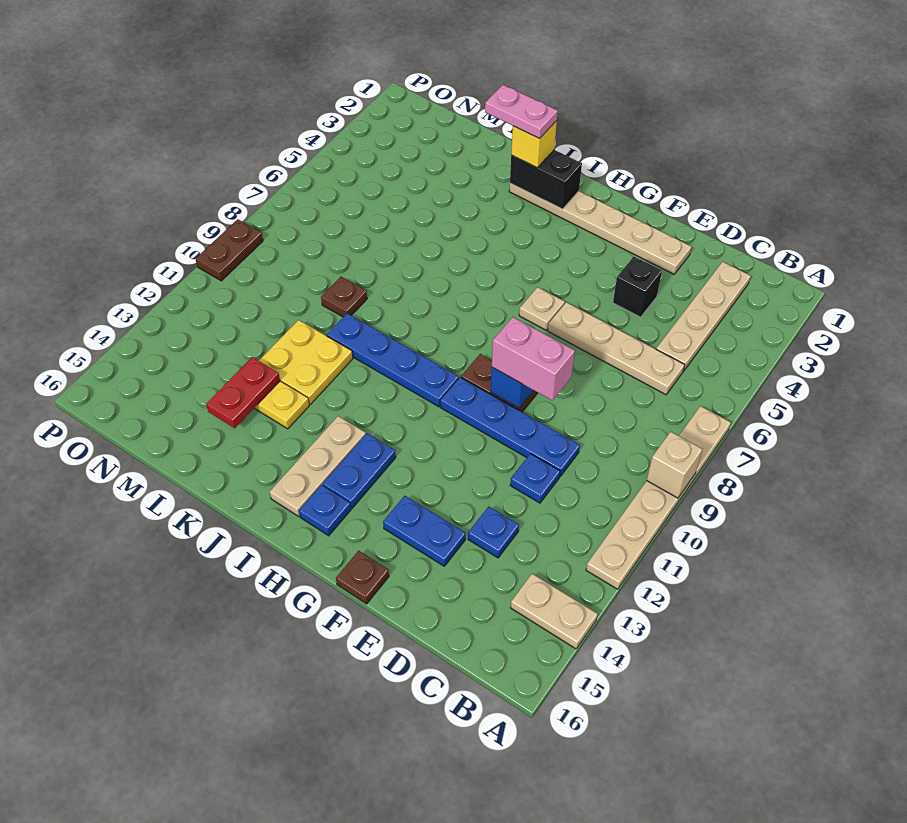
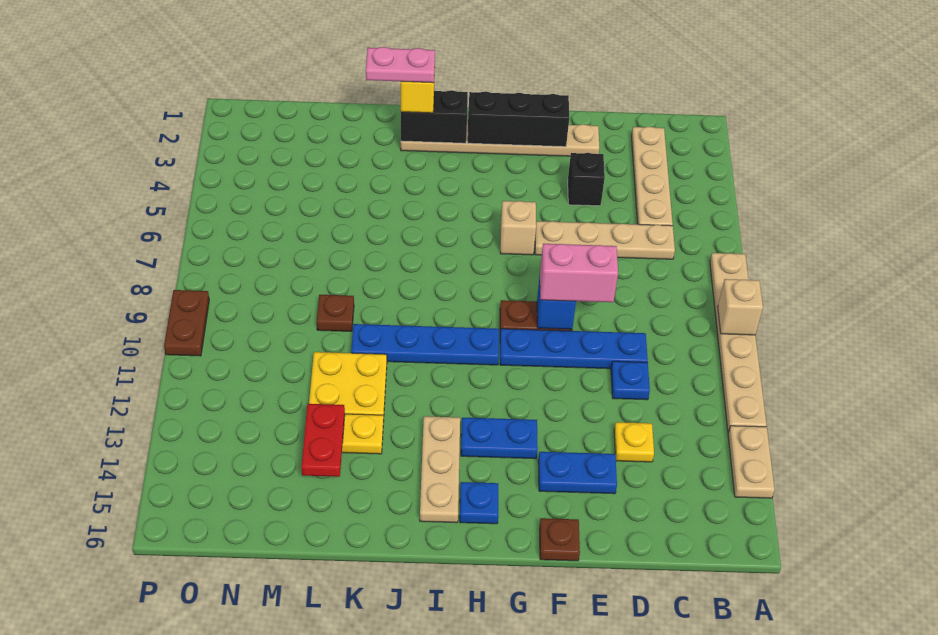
tan plate A14:B14 level 1 -> tan plate A13:A14 level 1
blue plate D13 level 1 -> yellow plate D13 level 1
none -> black brick F2:H2 level 2
tan plate G6 level 1 -> tan brick G6 level 1
blue plate H13:H14 level 1 -> blue plate G13:H13 level 1

